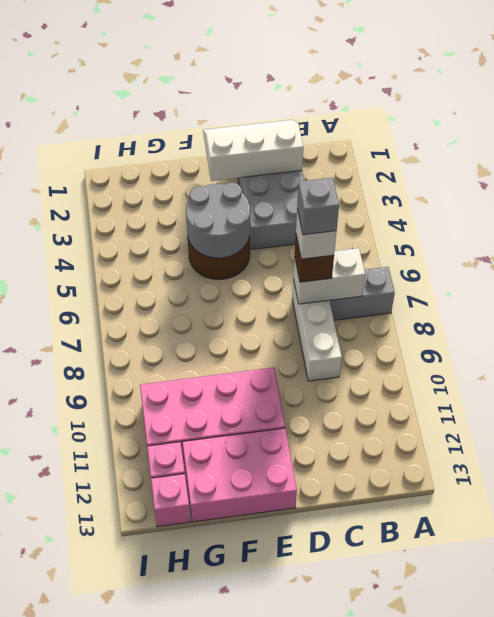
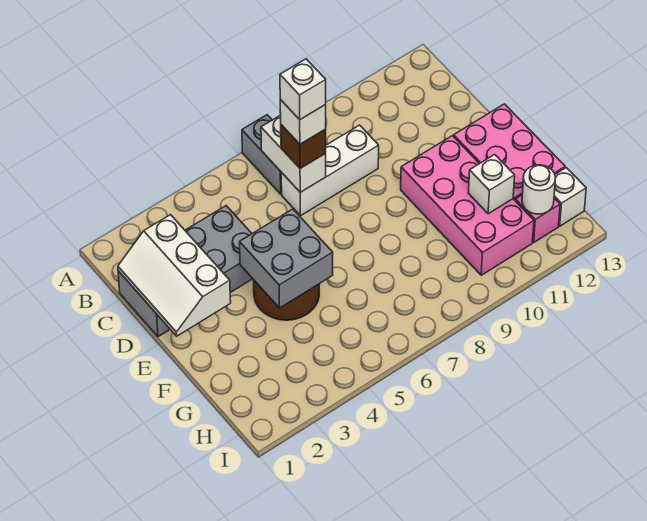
grey brick C7 level 5 -> white brick C7 level 5
grey round brick E4:F5 level 2 -> grey brick E4:F5 level 2
none -> white brick G11 level 2
none -> white round brick H12 level 2
pink brick H13 level 1 -> white brick H13 level 1

